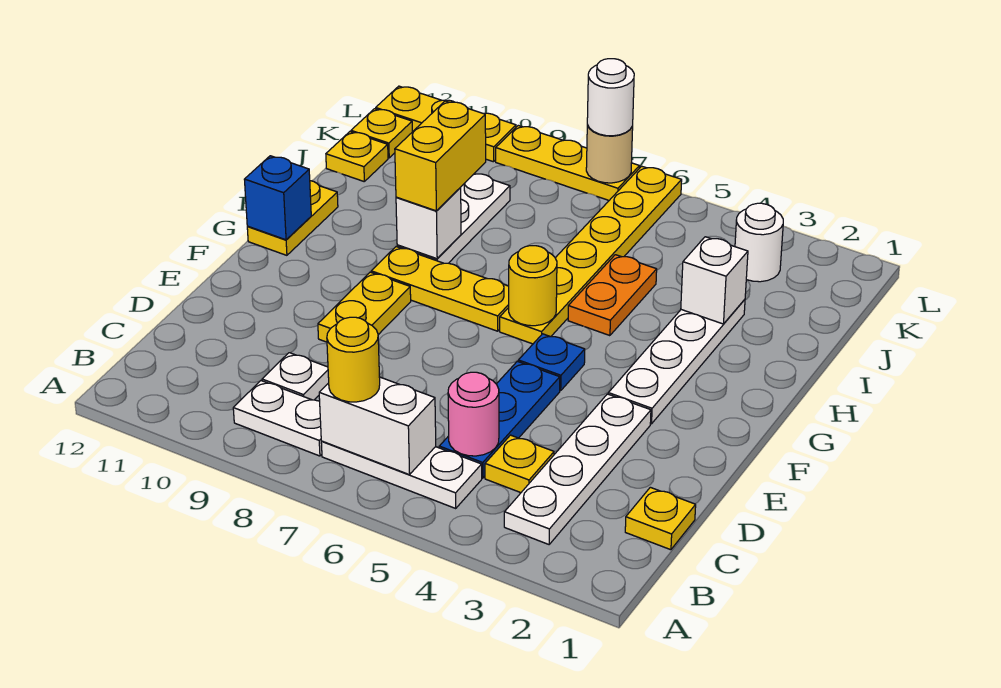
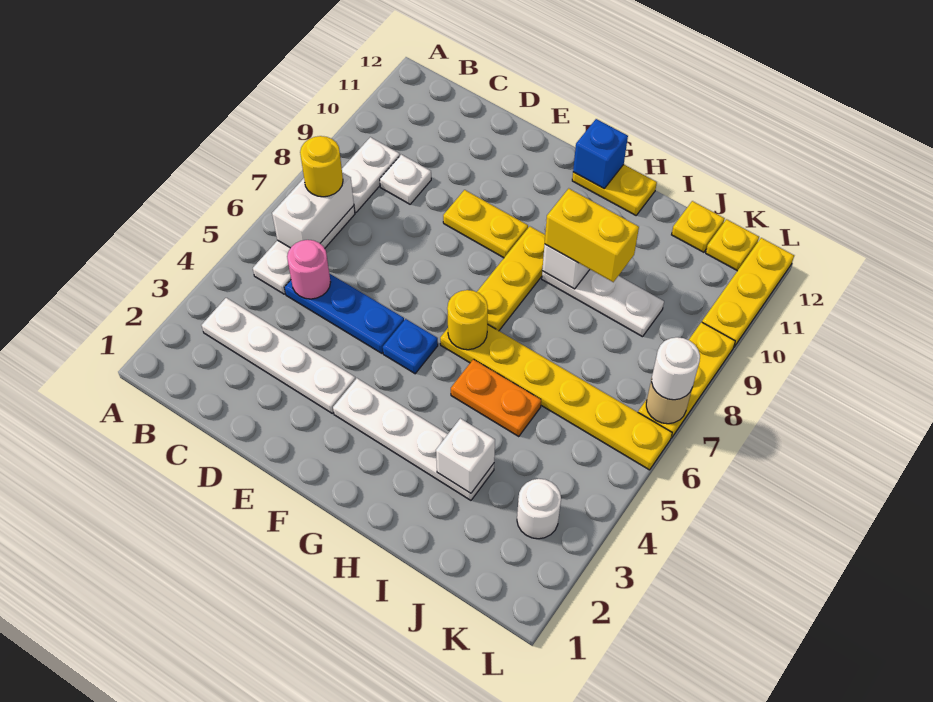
yellow plate C1 level 1 -> none
yellow plate C4 level 1 -> none

